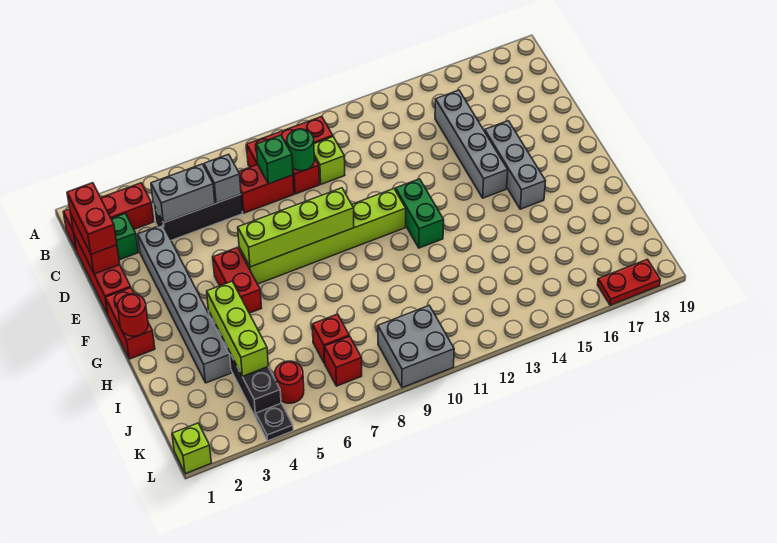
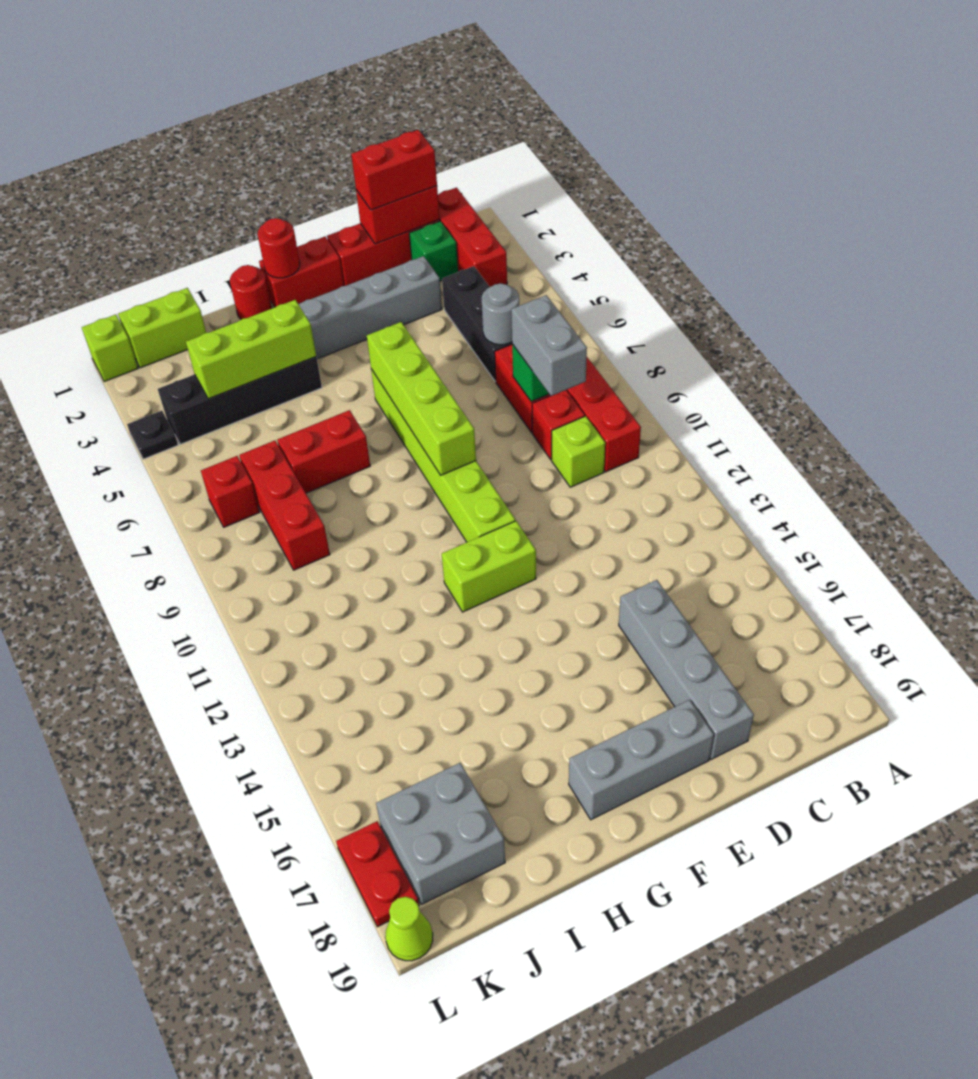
grey brick C4:C5 level 2 -> grey brick C8:C9 level 3
grey brick C6 level 2 -> grey round brick C6 level 2
green round brick C9 level 2 -> none
grey brick C15:F15 level 1 -> grey brick D15:D18 level 1
grey brick E16:G16 level 1 -> grey brick E18:G18 level 1
red brick F5:G5 level 1 -> red brick H7:I7 level 1
green brick F12:G12 level 1 -> lime brick F12:G12 level 1
none -> lime brick J1:K1 level 1
red brick J7 level 1 -> red brick J7:J9 level 1
red round brick K5 level 1 -> red round brick H1 level 1
grey brick K9:L10 level 1 -> grey brick J17:K18 level 1
none -> lime cone L19 level 1

